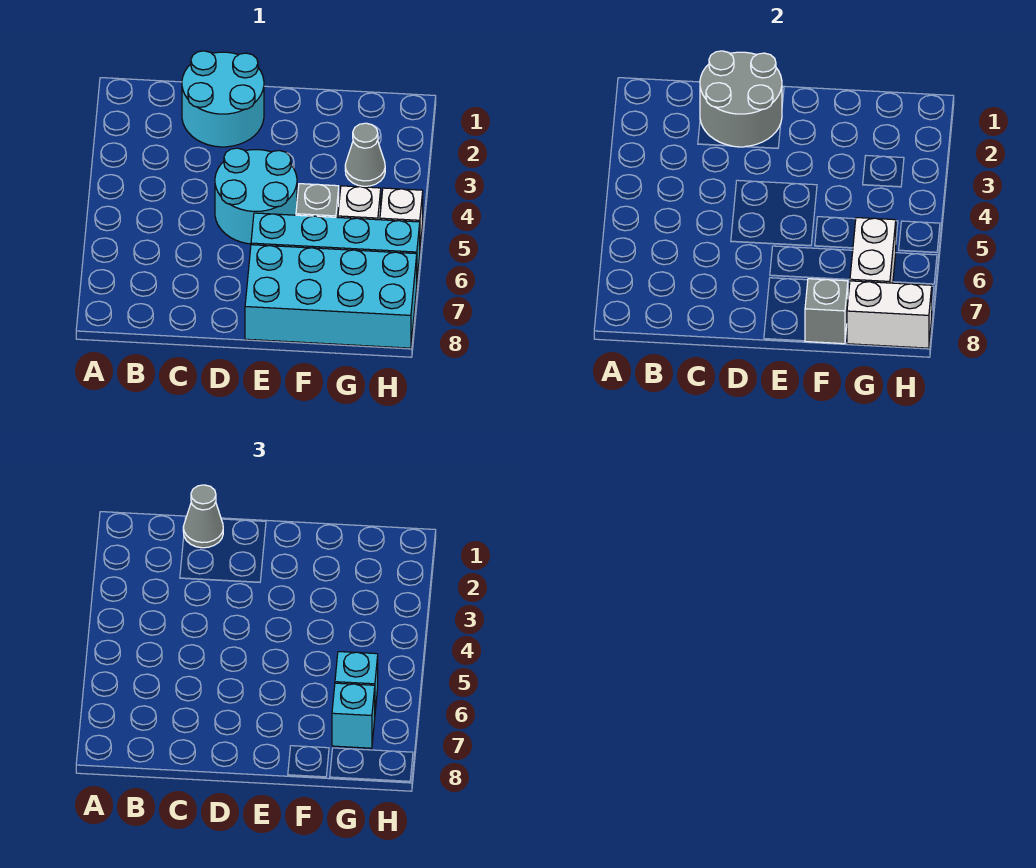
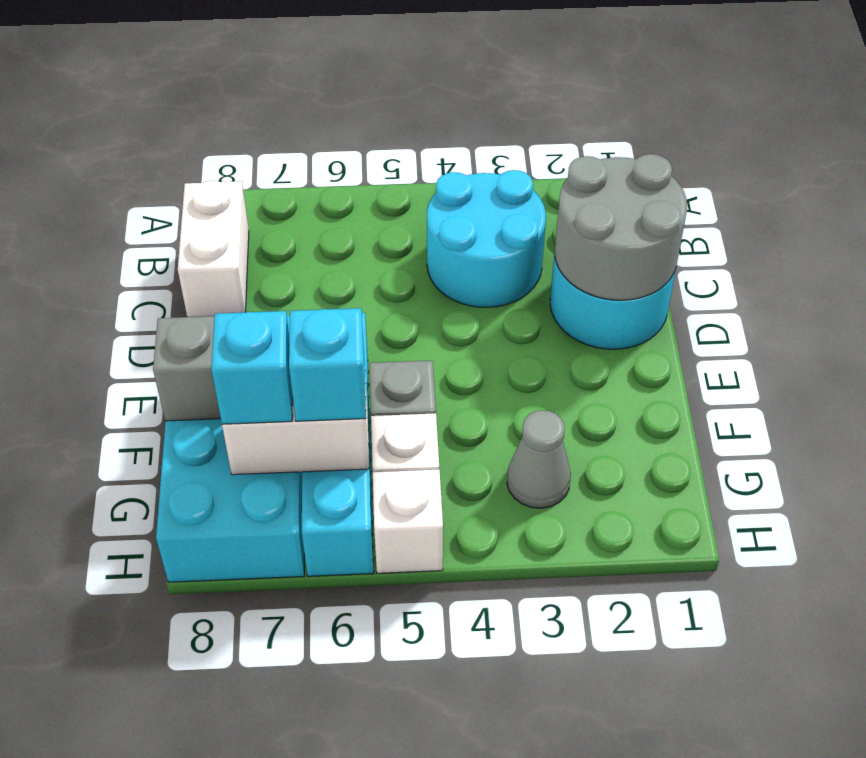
grey cone C1 level 3 -> none
cyan round brick D4:E5 level 1 -> cyan round brick B3:C4 level 1
white brick G8:H8 level 2 -> white brick B8:C8 level 1

